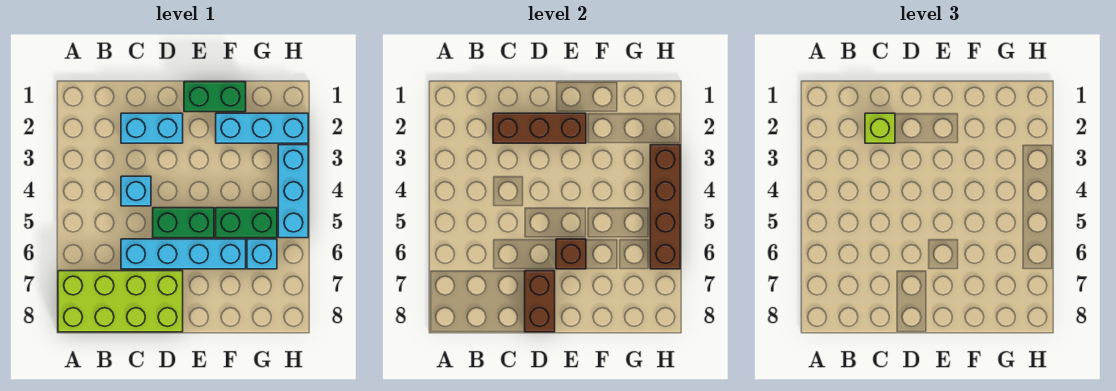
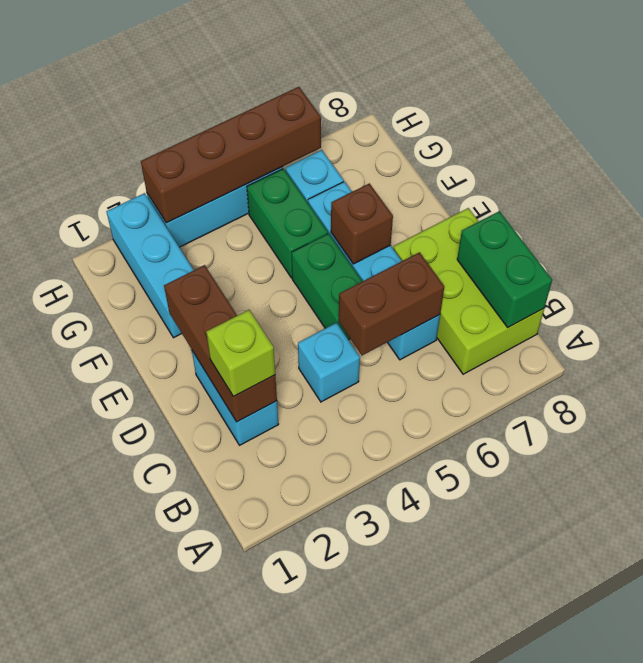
lime brick A7:D8 level 1 -> lime brick B7:D8 level 1
brown brick D7:D8 level 2 -> brown brick C5:C6 level 2
green brick E1:F1 level 1 -> green brick B8:C8 level 2

